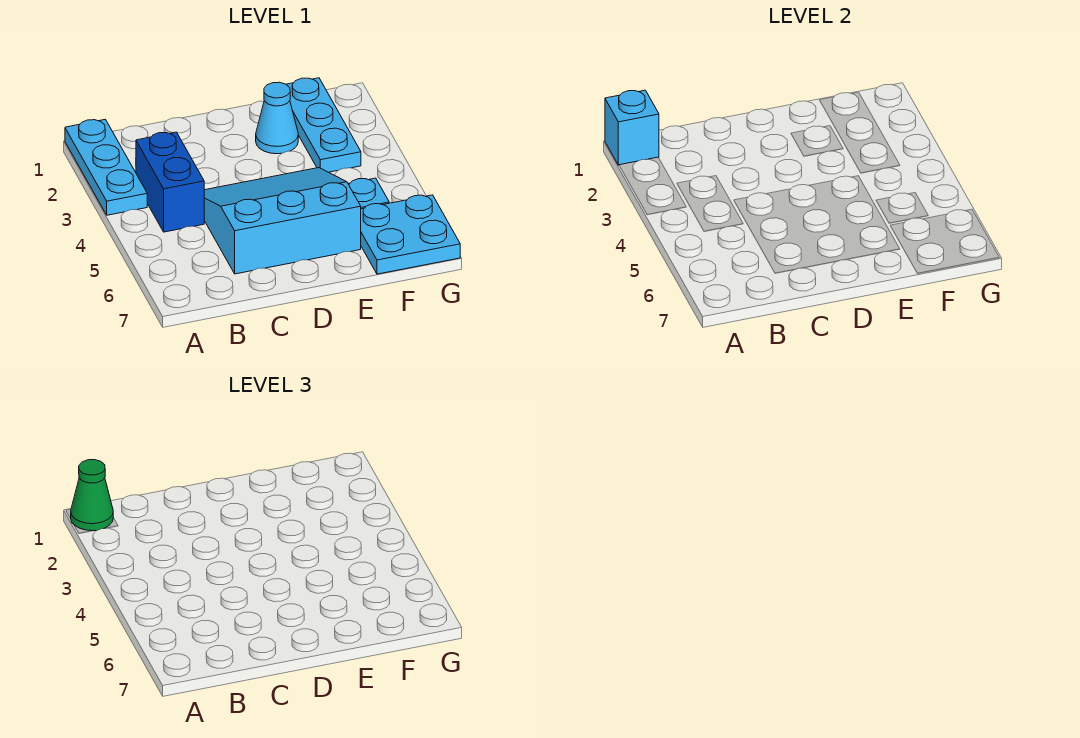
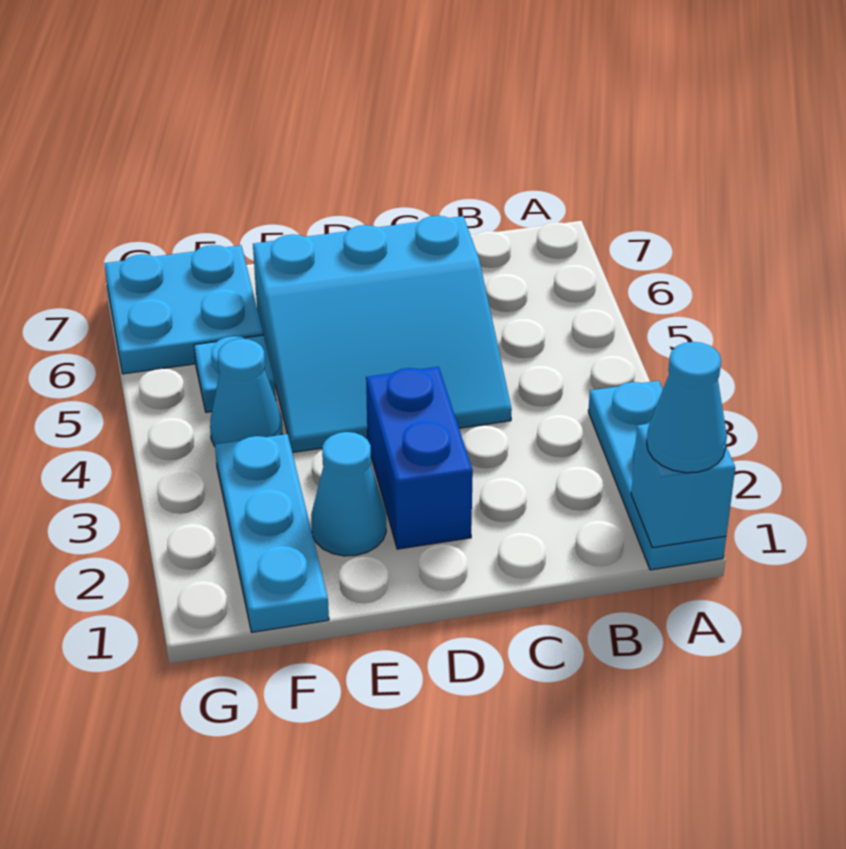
green cone A1 level 3 -> cyan cone A1 level 3
blue brick B3:B4 level 1 -> blue brick D2:D3 level 1
none -> cyan cone F4 level 1

